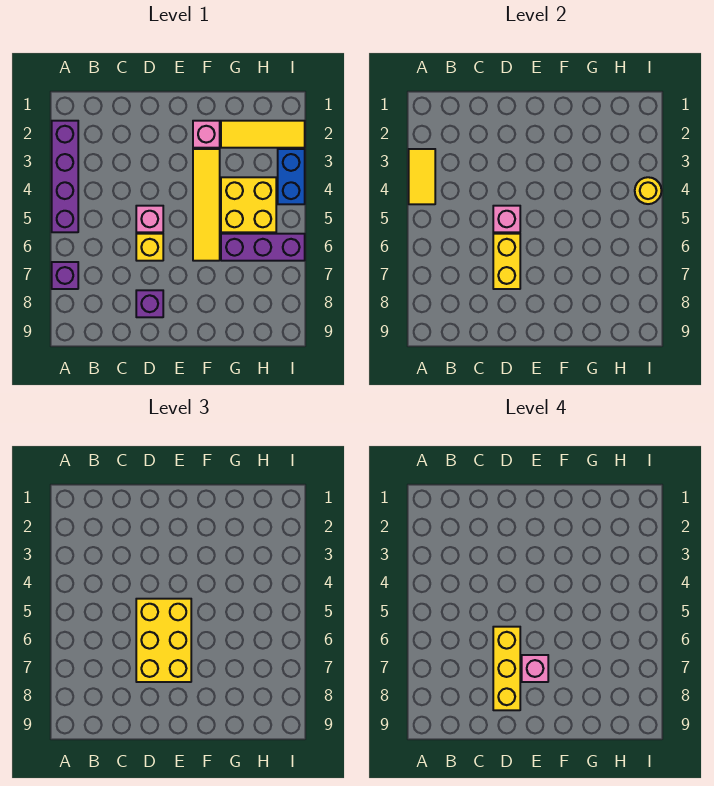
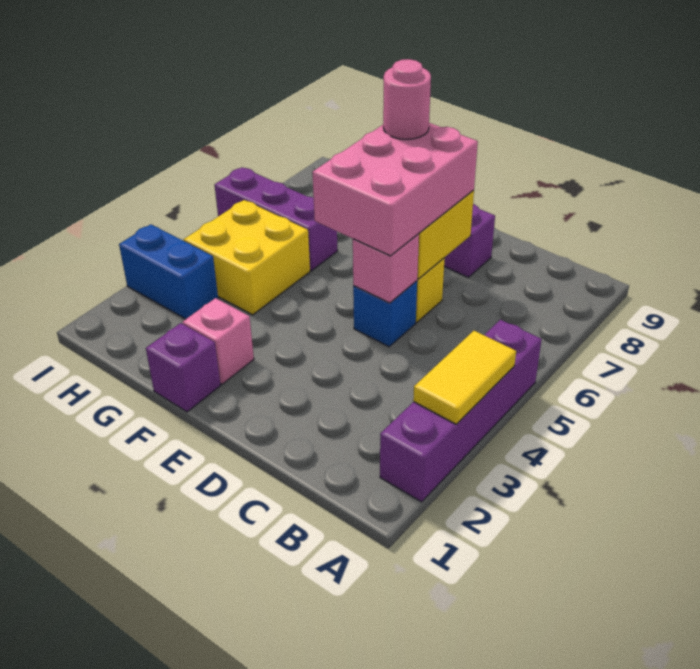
purple brick A7 level 1 -> purple brick F1 level 1
pink brick D5 level 1 -> blue brick D5 level 1
yellow brick D5:E7 level 3 -> pink brick D5:E7 level 3
yellow brick D6:D8 level 4 -> none
pink brick E7 level 4 -> pink round brick E7 level 4
yellow tile F3:F6 level 1 -> none
yellow tile G2:I2 level 1 -> none
blue brick I3:I4 level 1 -> blue brick H3:I3 level 1
yellow round brick I4 level 2 -> none

